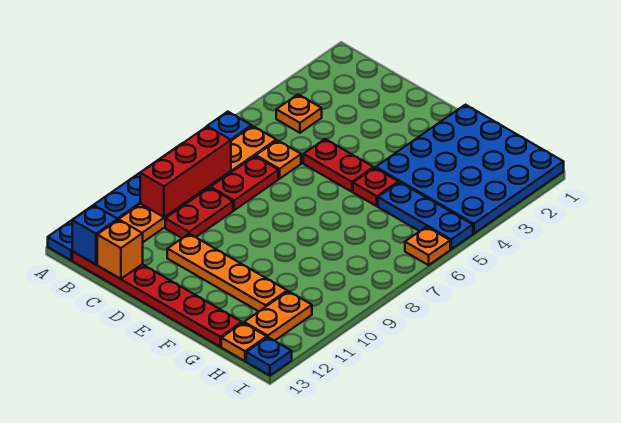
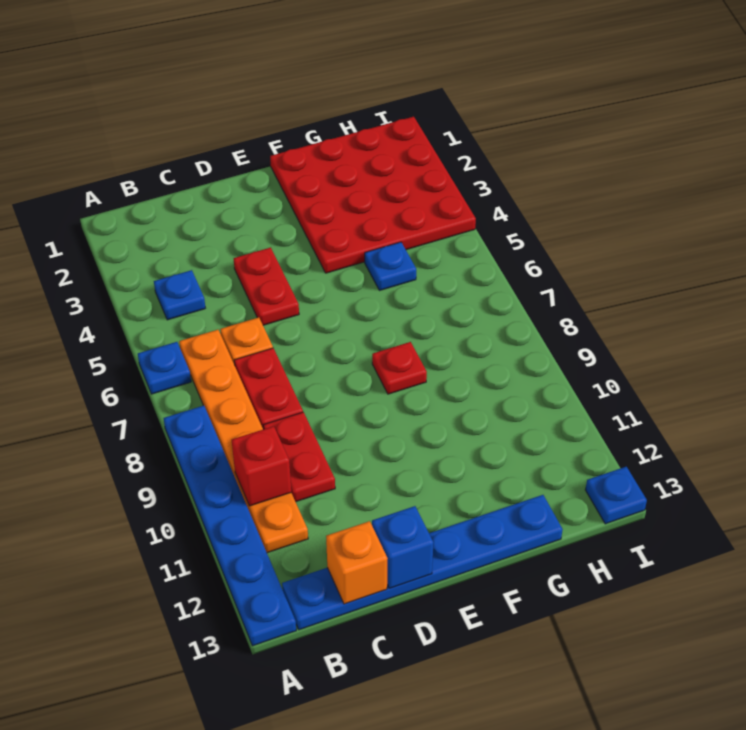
orange plate B4 level 1 -> blue plate B4 level 1
red brick B8:B10 level 2 -> red brick B10 level 2
red plate B13:G13 level 1 -> blue plate B13:G13 level 1
blue brick B13 level 2 -> blue brick D13 level 2
red plate D5:E5 level 1 -> red plate D4:D5 level 1
orange plate D11:G11 level 1 -> none
blue plate F1:I4 level 1 -> red plate F1:I4 level 1
red plate F5 level 1 -> red plate F8 level 1
blue plate G5:I5 level 1 -> blue plate G5 level 1
orange plate H11:H12 level 1 -> none
orange plate H13 level 1 -> none
orange plate I6 level 1 -> none

